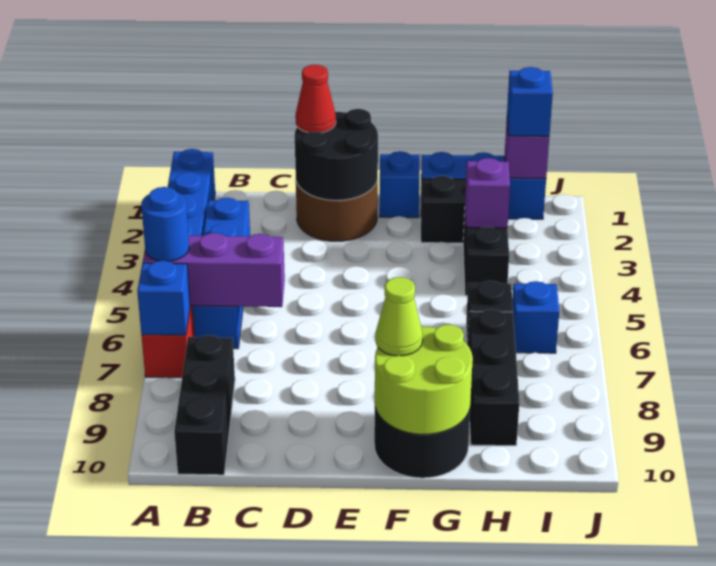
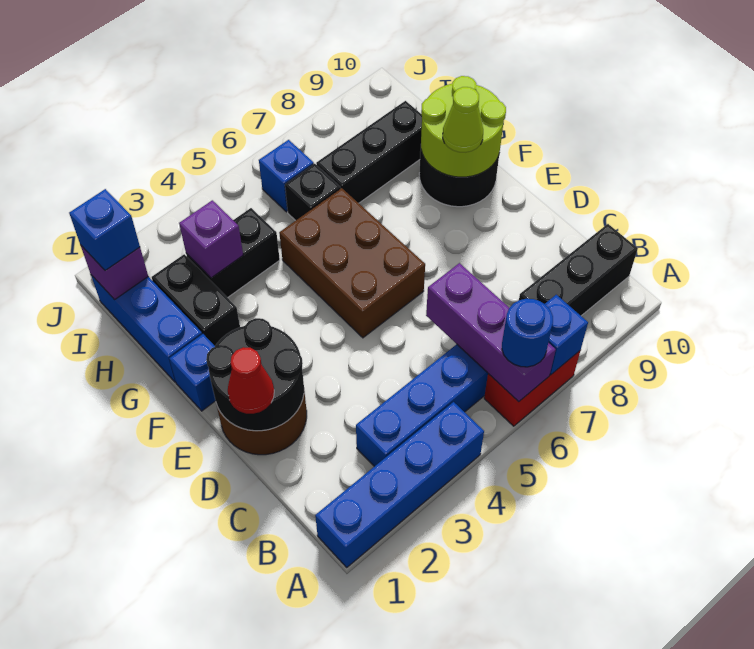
none -> brown brick E5:G6 level 1

